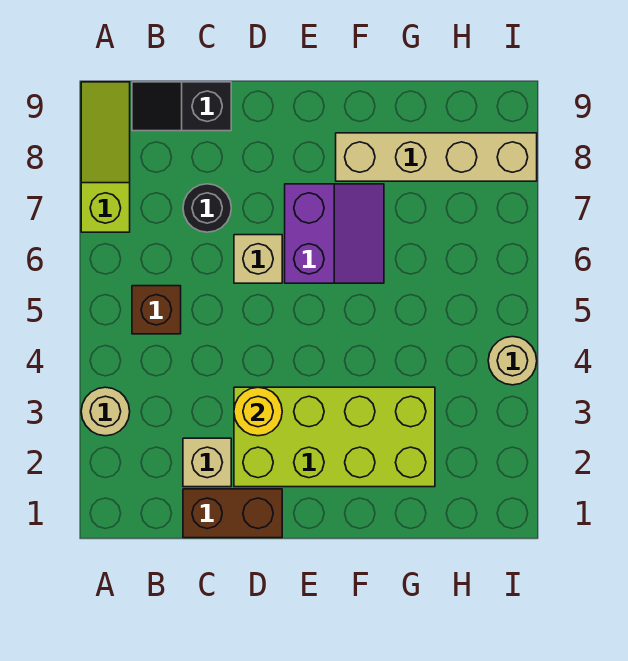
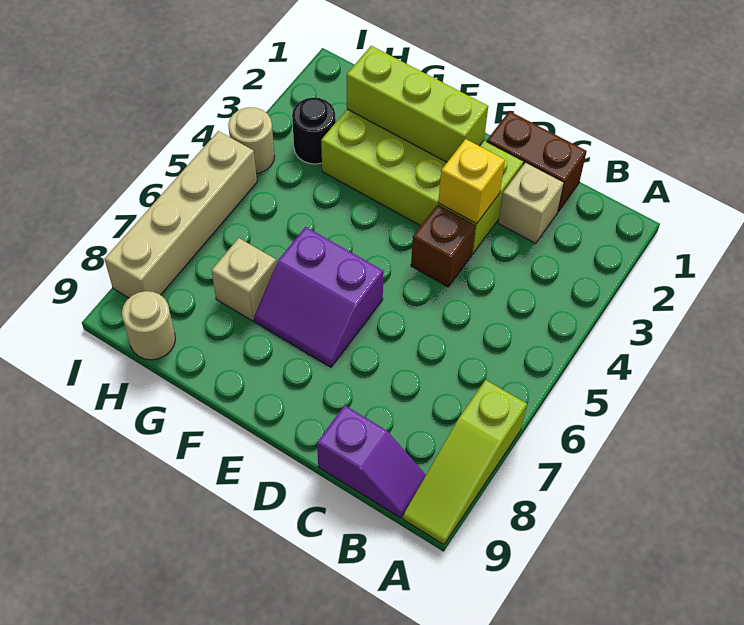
tan round brick A3 level 1 -> tan round brick H9 level 1
brown brick B5 level 1 -> brown brick D4 level 1
black slope B9:C9 level 1 top C -> purple slope B9:C9 level 1 top C
black round brick C7 level 1 -> black round brick H3 level 1
yellow round brick D3 level 2 -> yellow brick D3 level 2
tan brick D6 level 1 -> tan brick G7 level 1
none -> lime brick E2:G2 level 2
purple slope E6:F7 level 1 top E -> purple slope E6:F7 level 1 top 6
tan brick F8:I8 level 1 -> tan brick I5:I8 level 1

